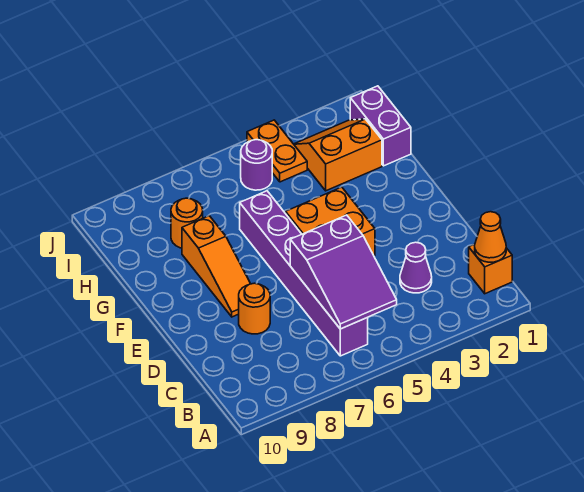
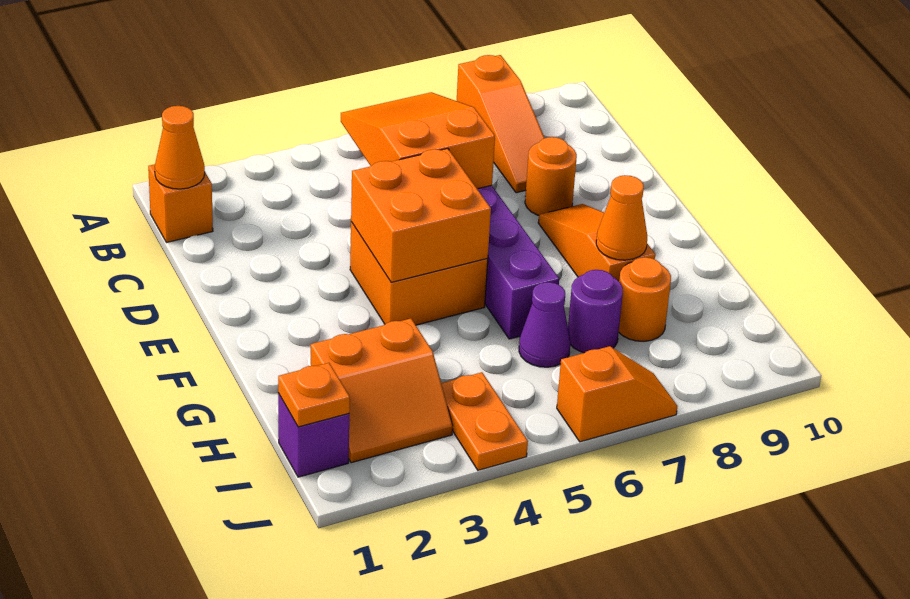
none -> orange slope A8:C8 level 1 top A
purple slope B5:D6 level 2 top D -> orange slope B5:D6 level 2 top D
purple cone C3 level 1 -> purple cone H6 level 1
none -> orange brick E4:F5 level 2
none -> orange cone G8 level 2
purple brick H1:I1 level 1 -> purple brick I1 level 1
none -> orange plate I1 level 2
purple round brick I5 level 1 -> purple round brick H7 level 1
none -> orange slope J6:J7 level 1 top 6

